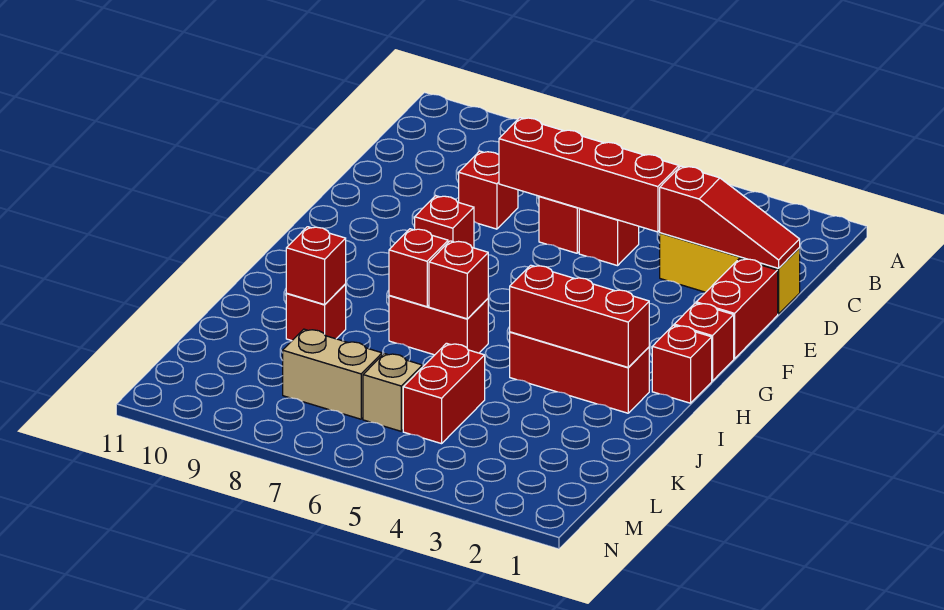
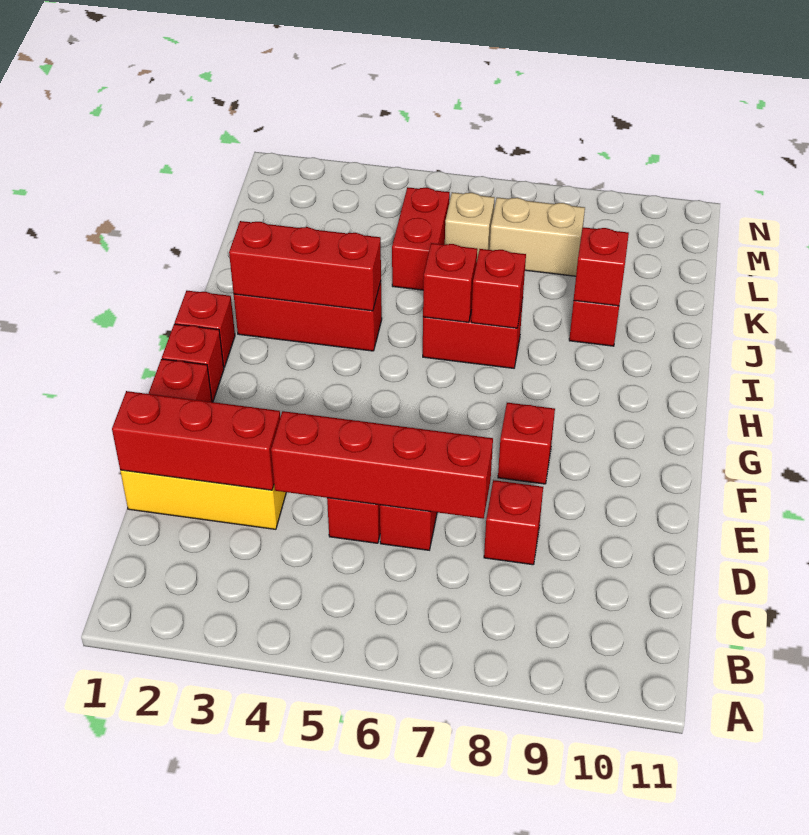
red slope D1:D3 level 2 top 3 -> red brick D1:D3 level 2

